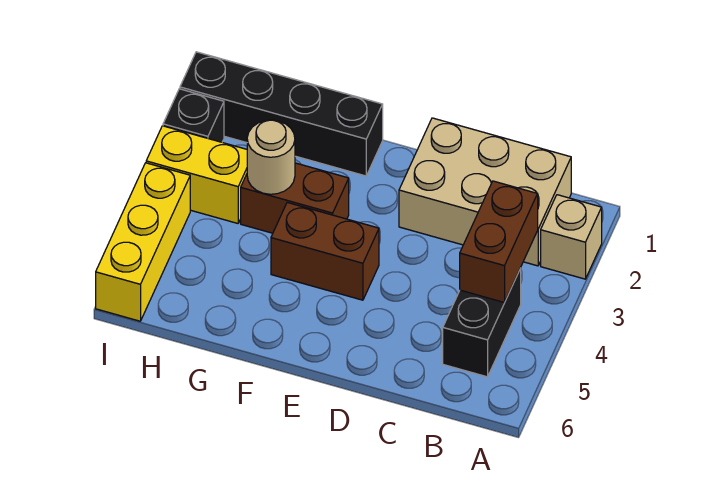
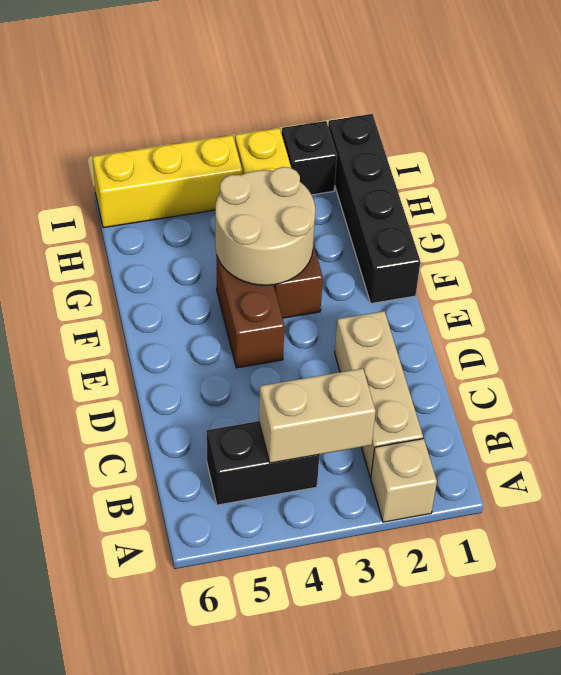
tan brick B1:D2 level 1 -> tan brick B2:D2 level 1
brown brick B3:B4 level 2 -> tan brick B3:B4 level 2
tan round brick G3 level 2 -> tan round brick F3:G4 level 2

